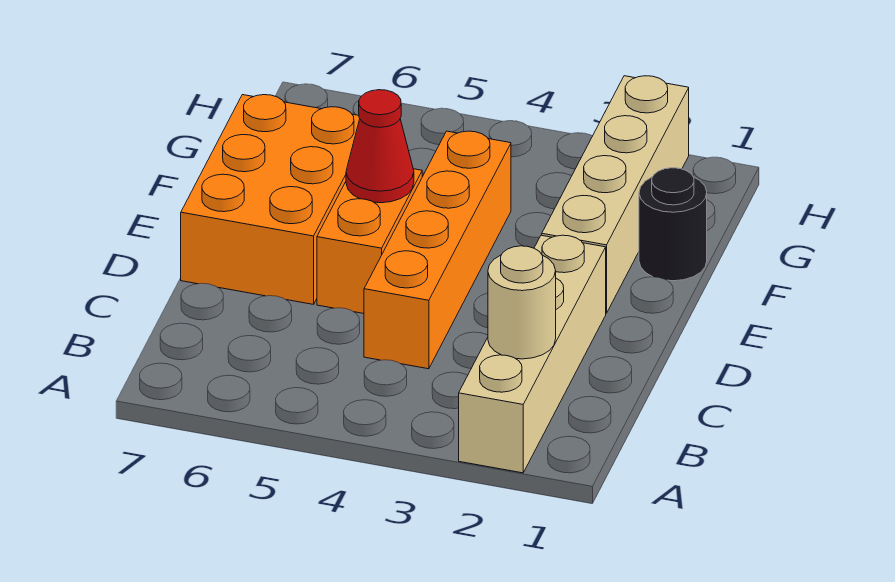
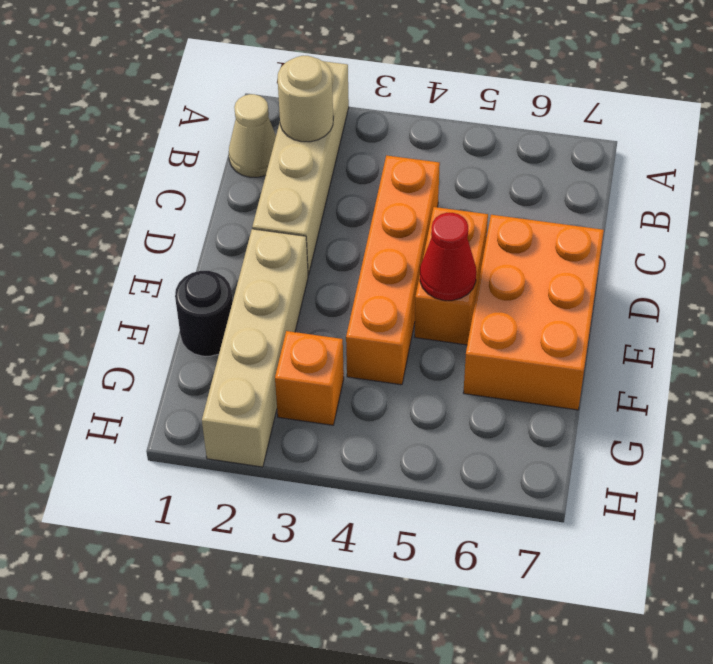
none -> tan cone B1 level 1
none -> orange brick G3 level 1

